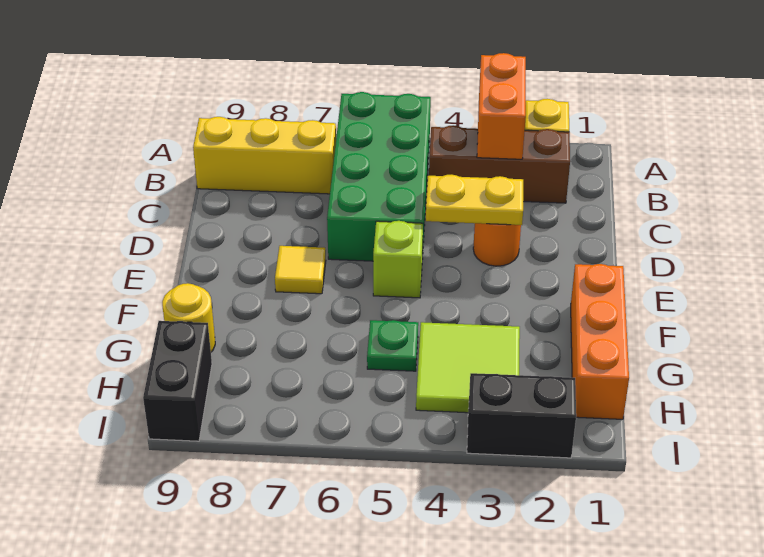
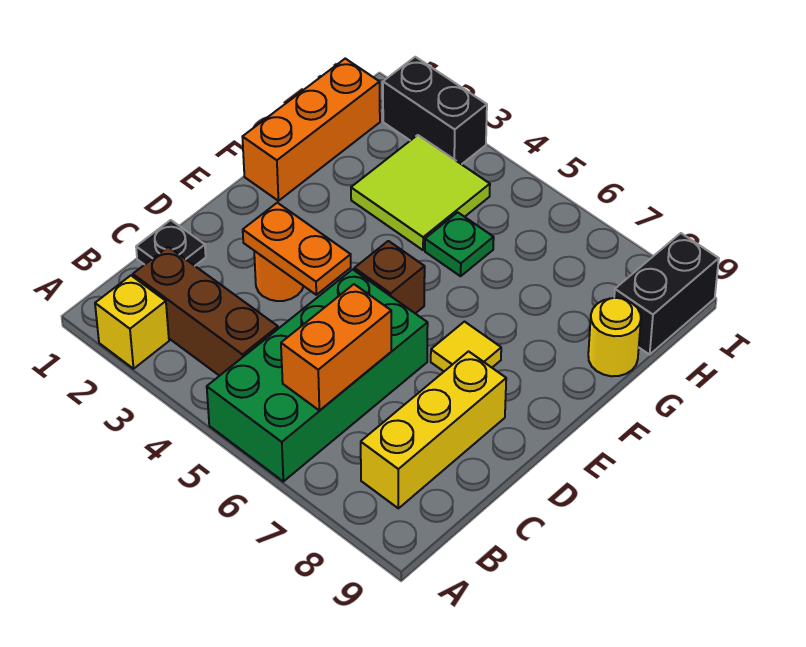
orange brick A3:B3 level 2 -> orange brick B6:C6 level 2
yellow brick B7:B9 level 1 -> yellow brick B8:D8 level 1
none -> black plate C1 level 1
yellow plate D3:D4 level 2 -> orange plate D3:D4 level 2
lime brick E5 level 1 -> brown brick E5 level 1

